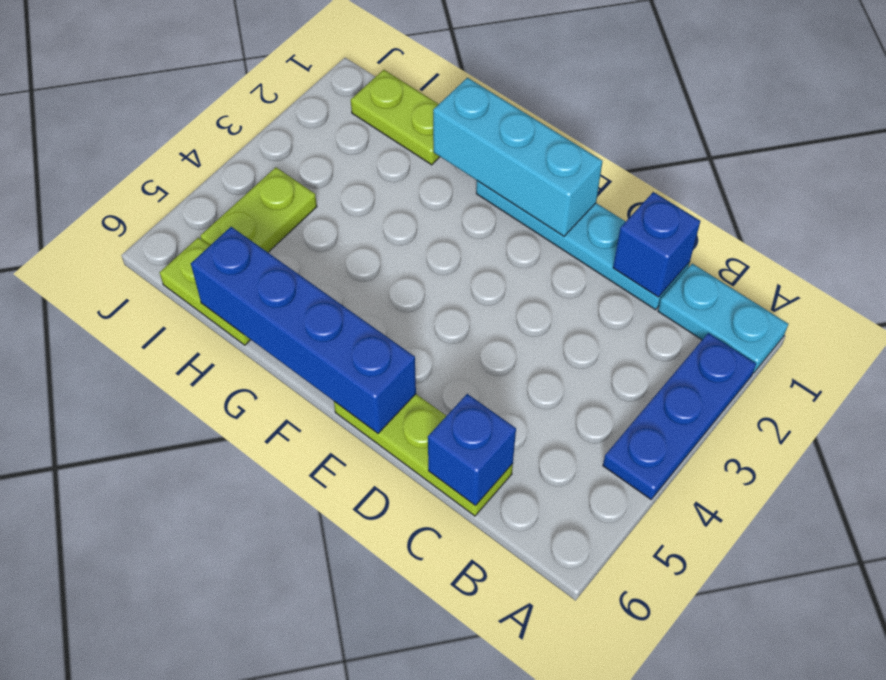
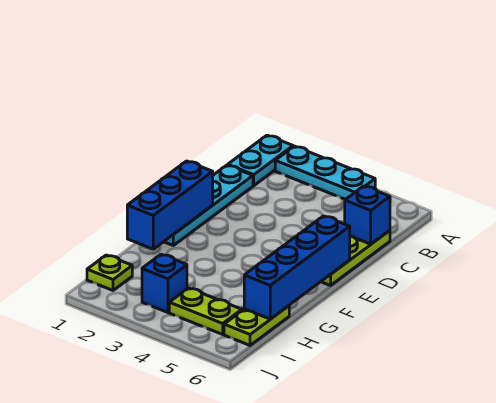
blue plate A2:A4 level 1 -> cyan plate A2:A4 level 1
blue brick C1 level 2 -> blue brick I3 level 1
cyan brick E1:G1 level 2 -> blue brick E1:G1 level 2
lime plate H1:I1 level 1 -> lime plate I1 level 1

